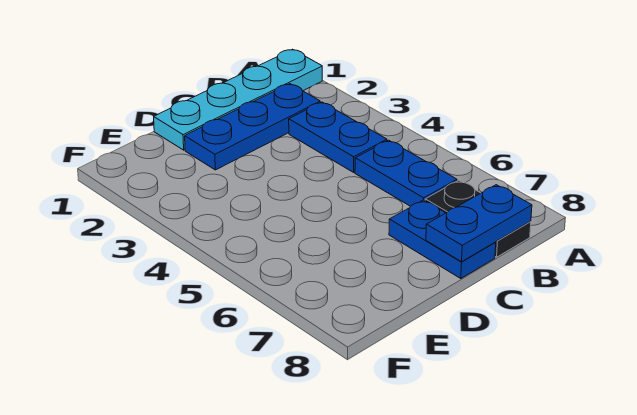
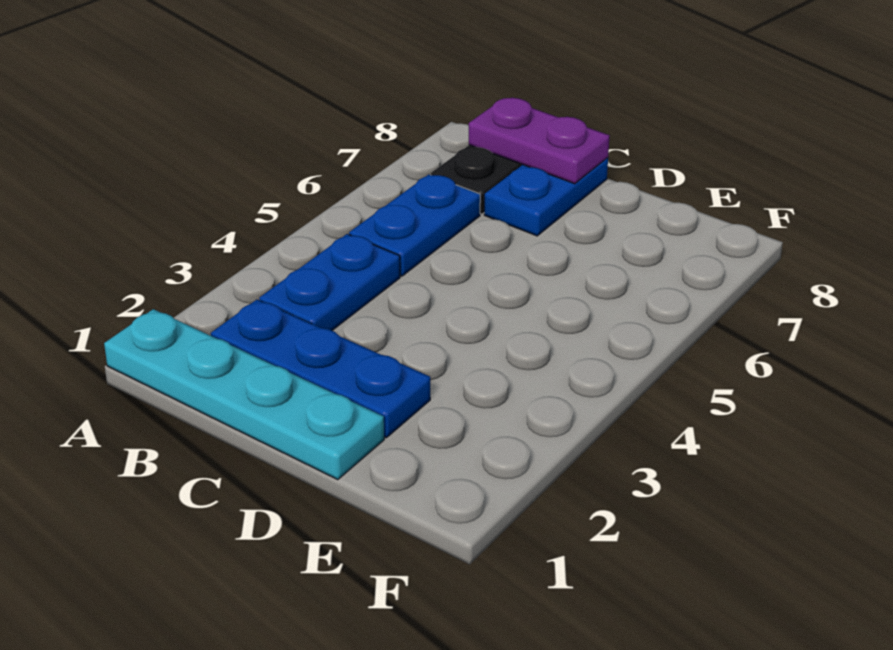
blue plate B8:C8 level 2 -> purple plate B8:C8 level 2

